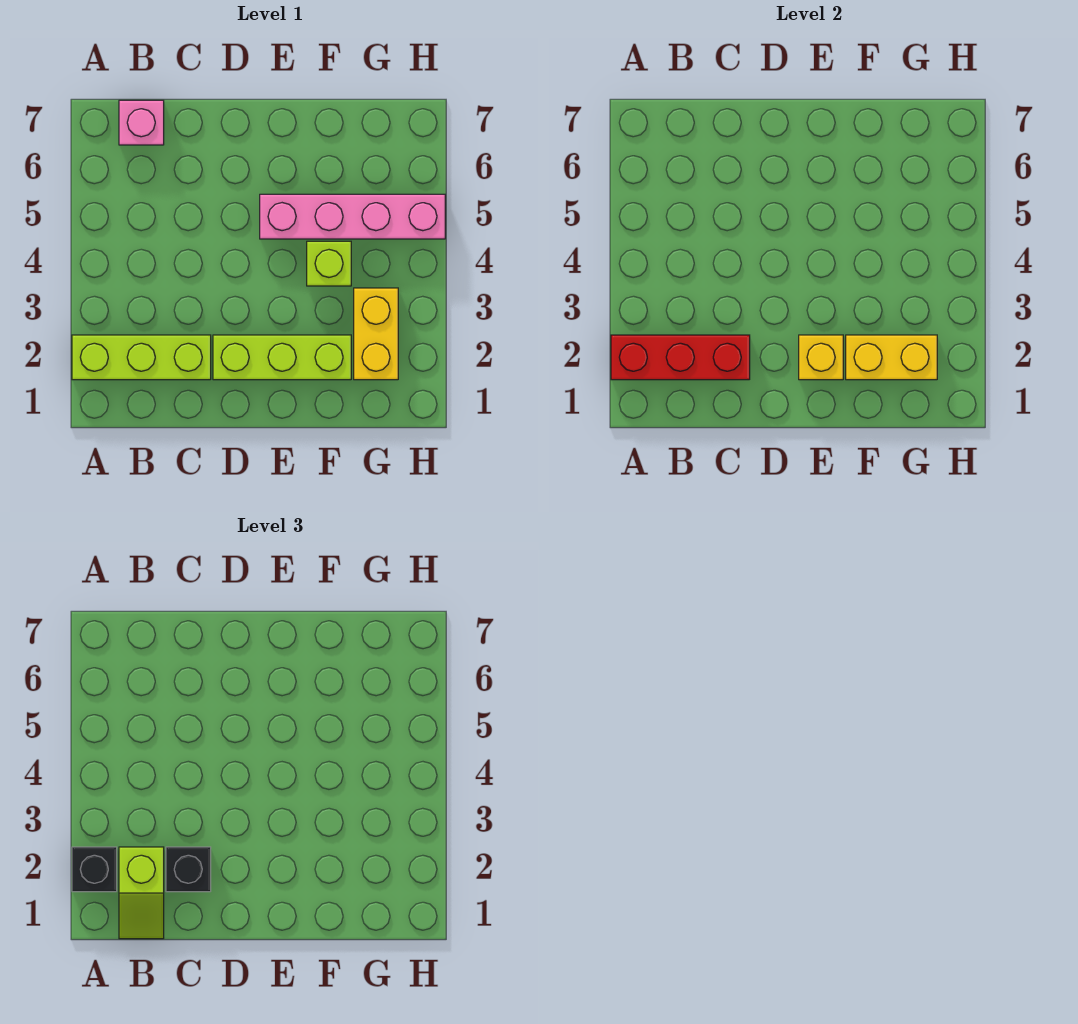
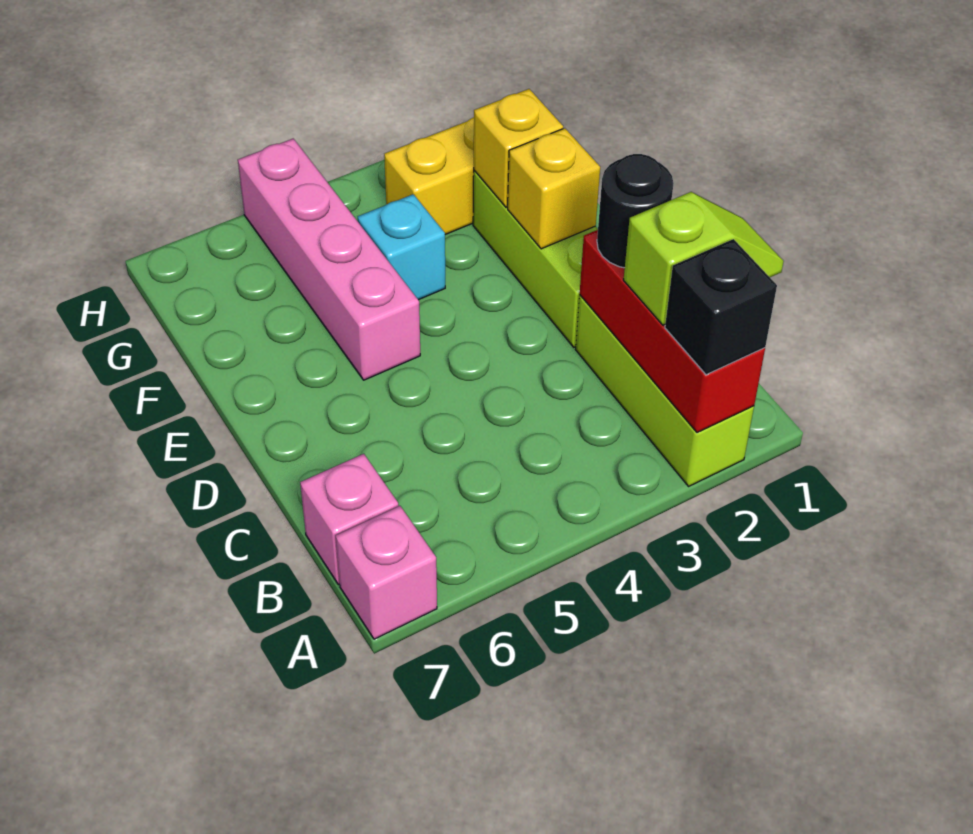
none -> pink brick A7 level 1
black brick C2 level 3 -> black round brick C2 level 3
yellow brick F2:G2 level 2 -> yellow brick F2 level 2
lime brick F4 level 1 -> cyan brick F4 level 1

